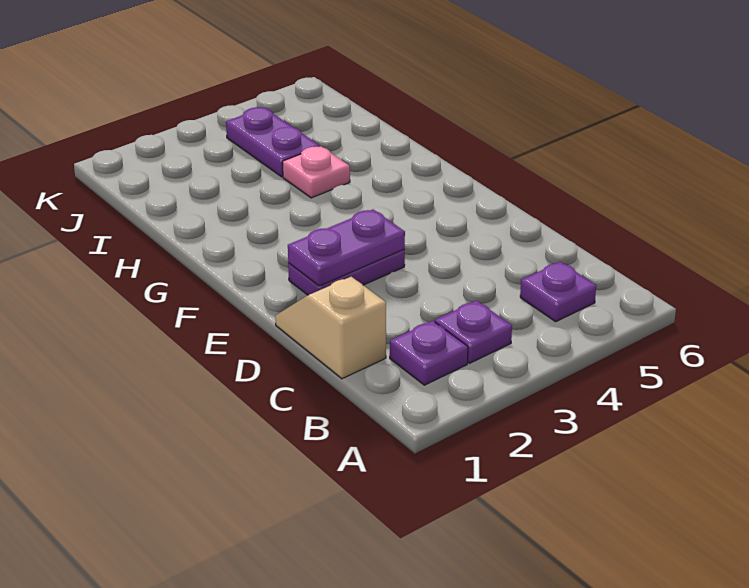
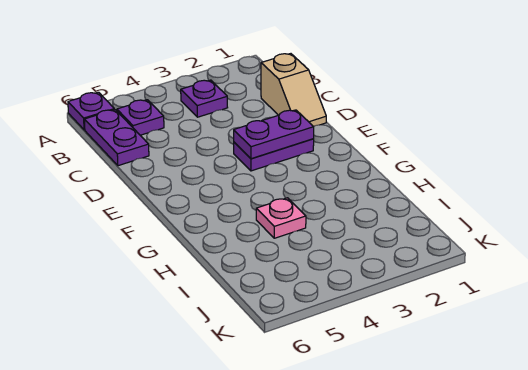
purple plate B2 level 1 -> purple plate A6 level 1
purple plate I4:J4 level 1 -> purple plate B6:C6 level 1

